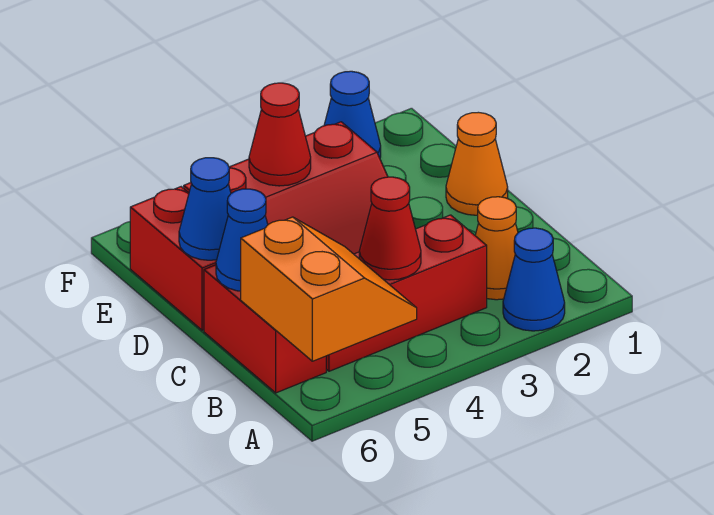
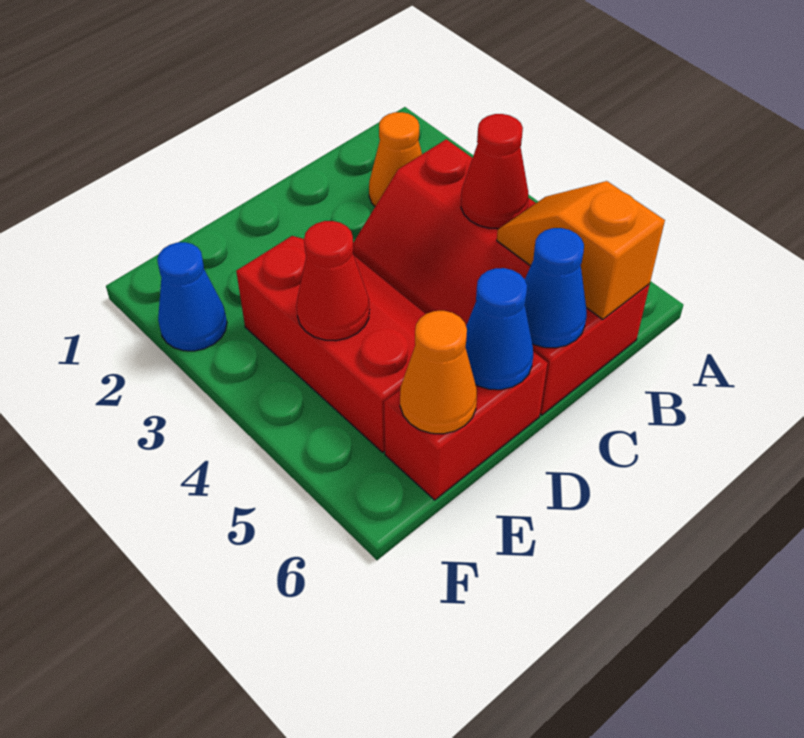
blue cone A2 level 1 -> none
orange slope A5:B6 level 2 top 6 -> orange slope B5:B6 level 2 top 6
orange cone D1 level 1 -> orange cone E6 level 2

